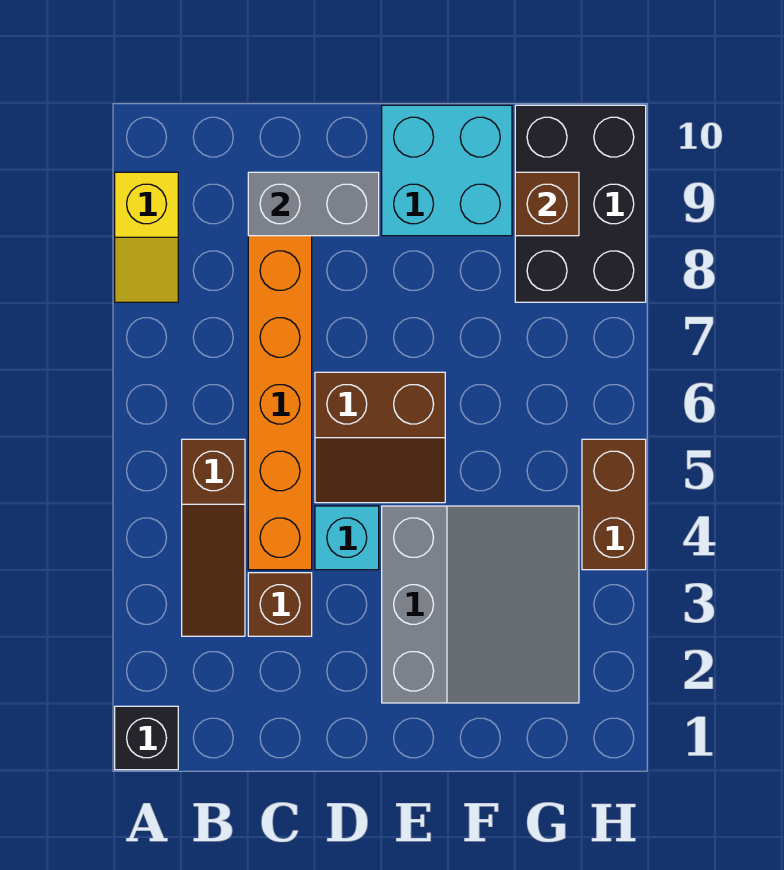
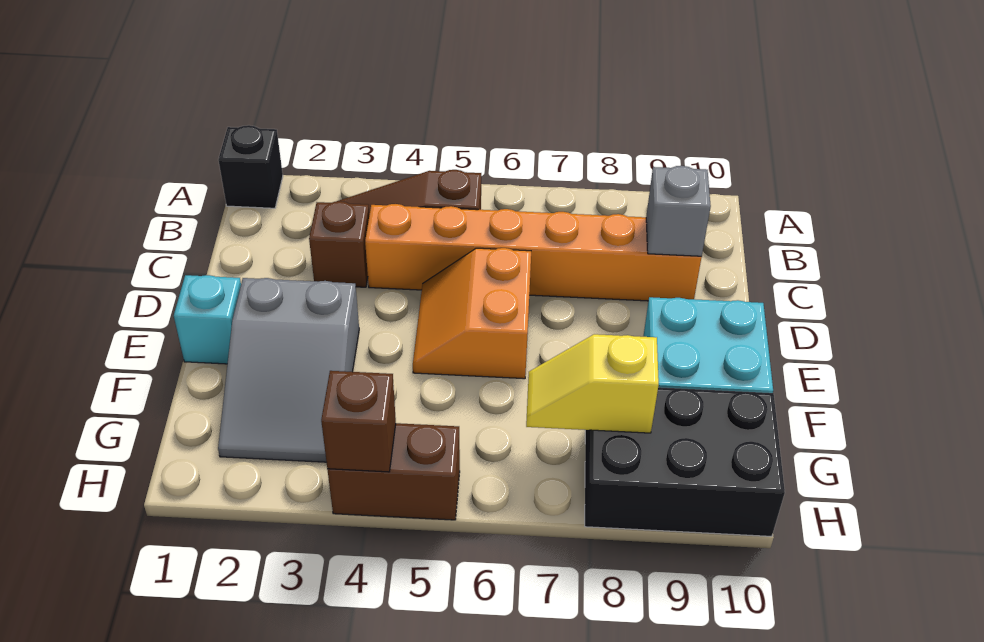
yellow slope A8:A9 level 1 top 9 -> yellow slope G7:G8 level 2 top 8
grey brick C9:D9 level 2 -> grey brick C9 level 2
cyan brick D4 level 1 -> cyan brick E1 level 1
brown slope D5:E6 level 1 top 6 -> orange slope D5:E6 level 1 top 6
grey slope E2:G4 level 1 top E -> grey slope E2:G3 level 1 top E
brown brick G9 level 2 -> brown brick H4 level 2

